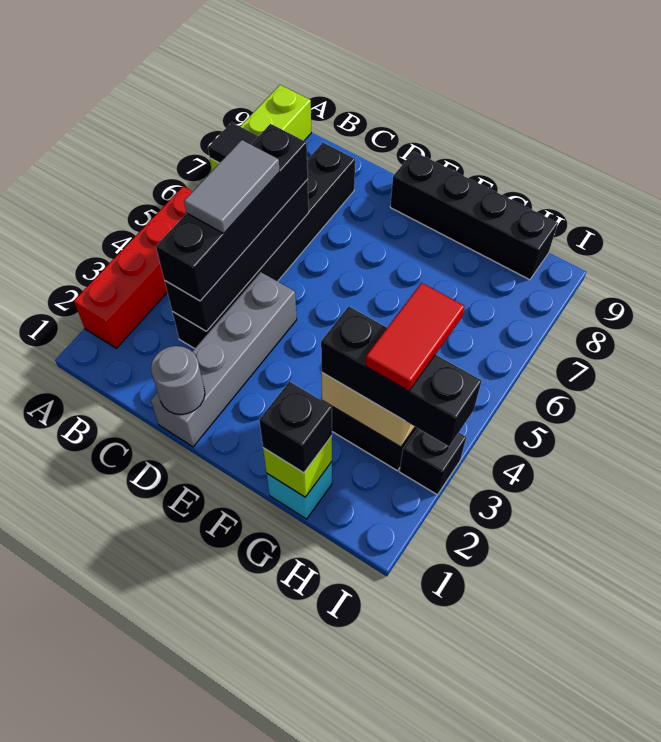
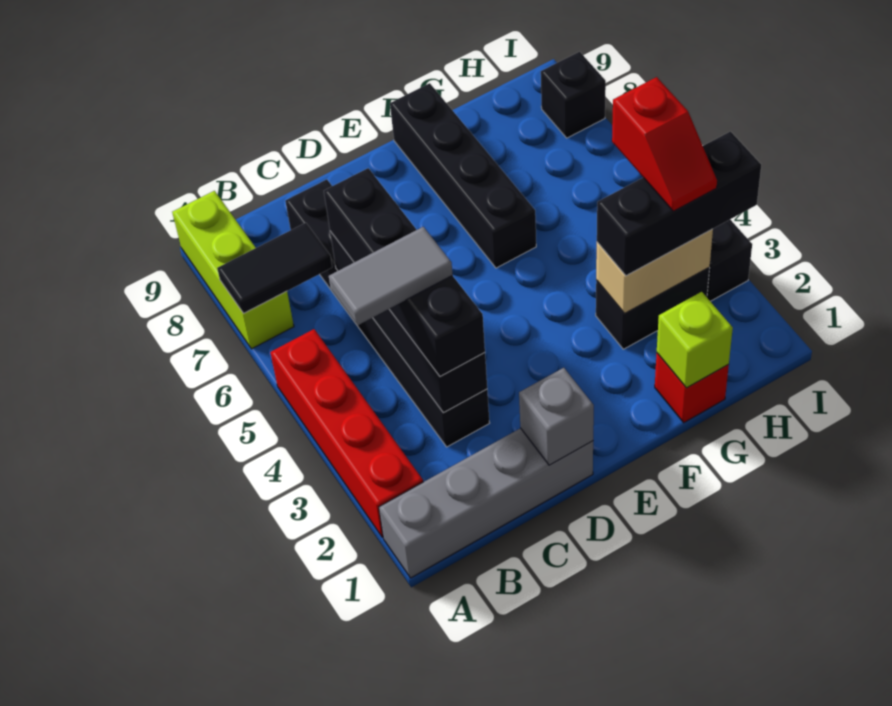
grey tile C4:C5 level 4 -> grey tile B4:C4 level 4
grey brick D1:D4 level 1 -> grey brick A1:D1 level 1
grey round brick D1 level 2 -> grey brick D1 level 2
black brick E9:H9 level 1 -> black brick F6:F9 level 1
cyan brick G1 level 1 -> red brick G1 level 1
black brick G1 level 3 -> black brick I8 level 1
red tile H3:H4 level 4 -> red slope H3:H4 level 4 top 4

